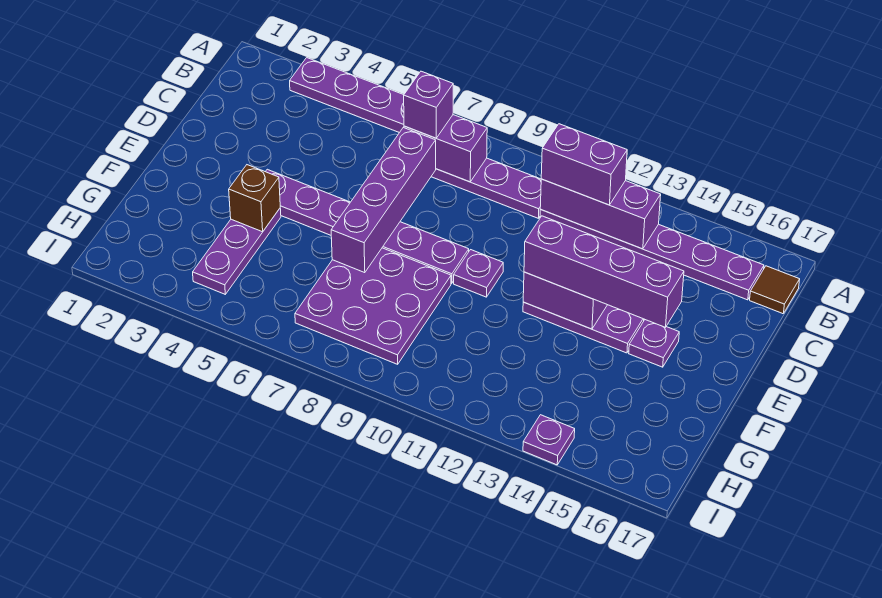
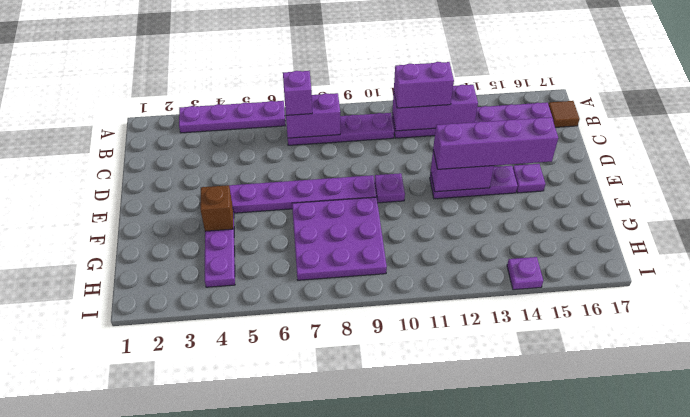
purple brick C7:F7 level 2 -> none

